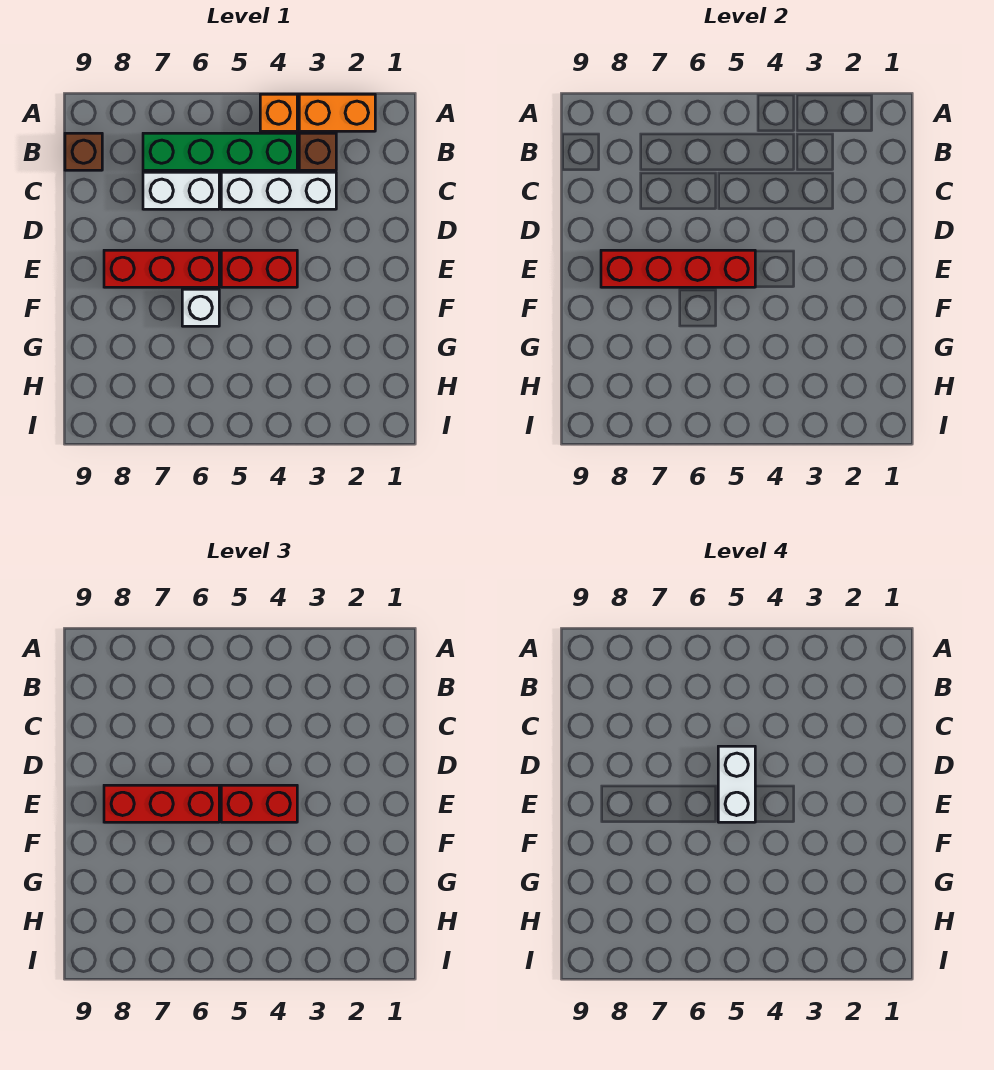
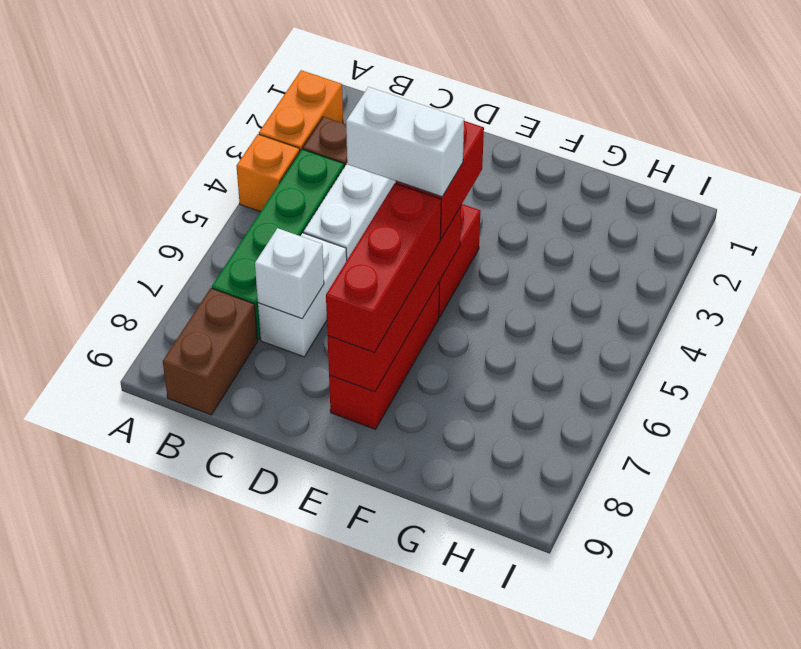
brown brick B9 level 1 -> brown brick B8:B9 level 1
white brick F6 level 1 -> white brick C7 level 2

